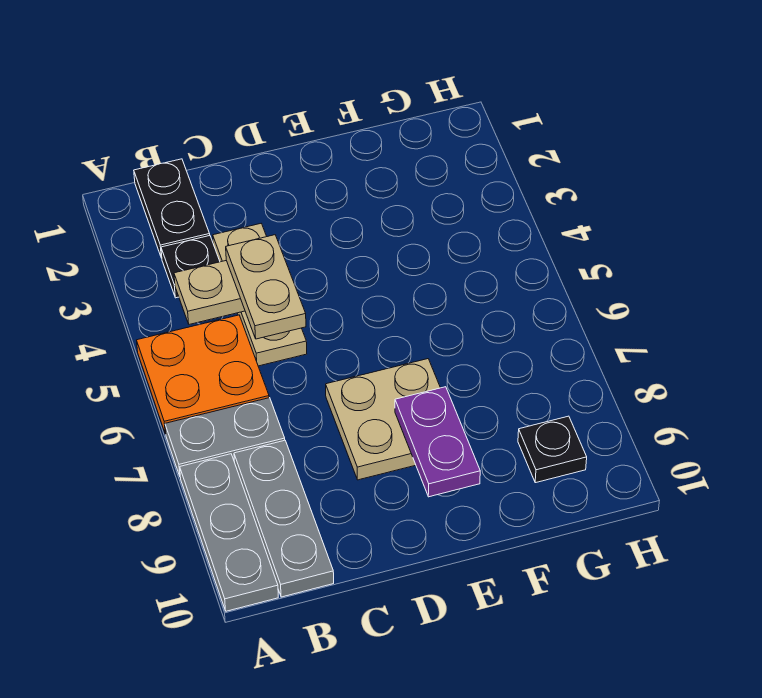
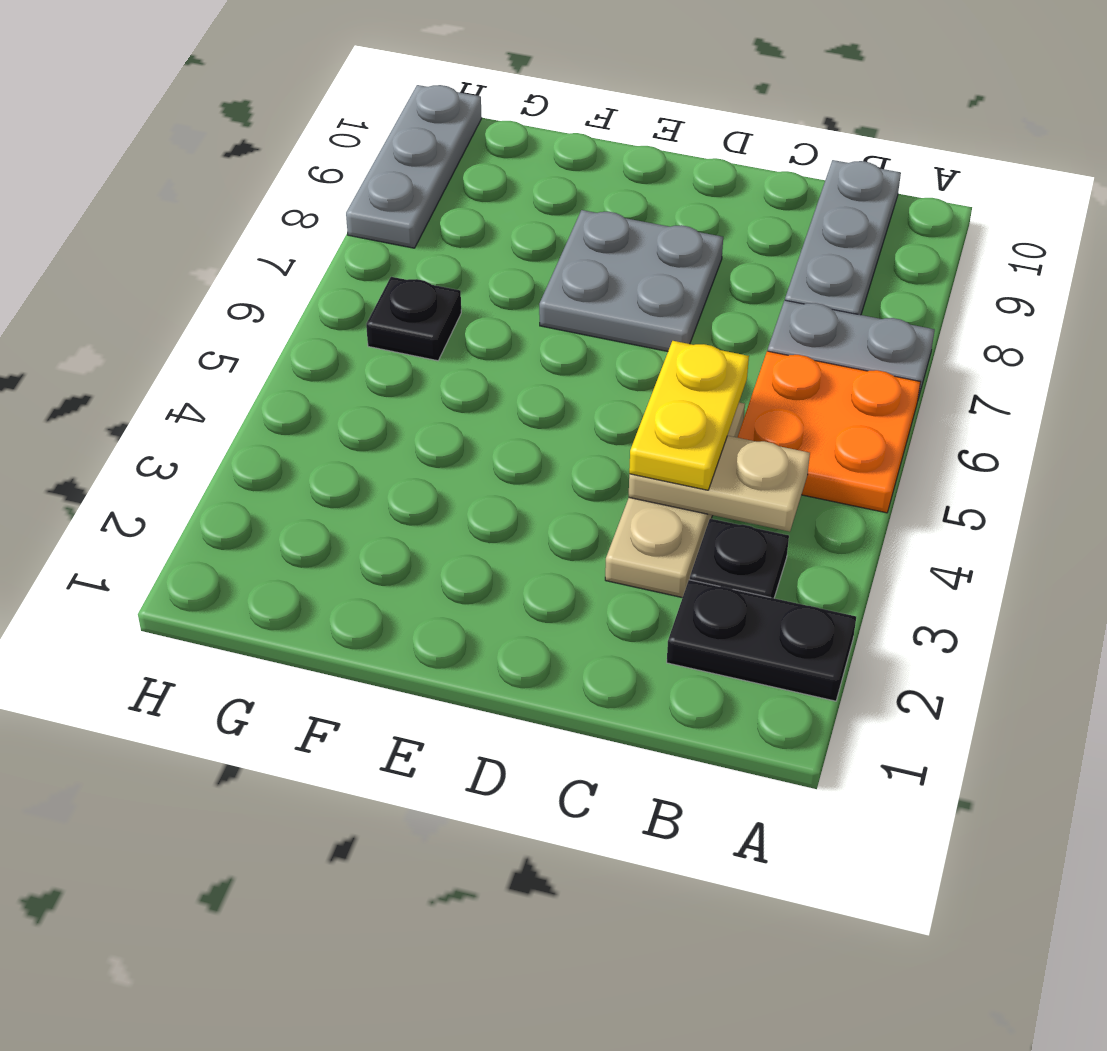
grey plate A8:A10 level 1 -> grey plate H8:H10 level 1
black plate B1:B2 level 1 -> black plate A2:B2 level 1
tan plate C4:C5 level 3 -> yellow plate C4:C5 level 3
tan plate D7:E8 level 1 -> grey plate D7:E8 level 1
purple plate E8:E9 level 2 -> none
black plate G9 level 1 -> black plate G6 level 1

